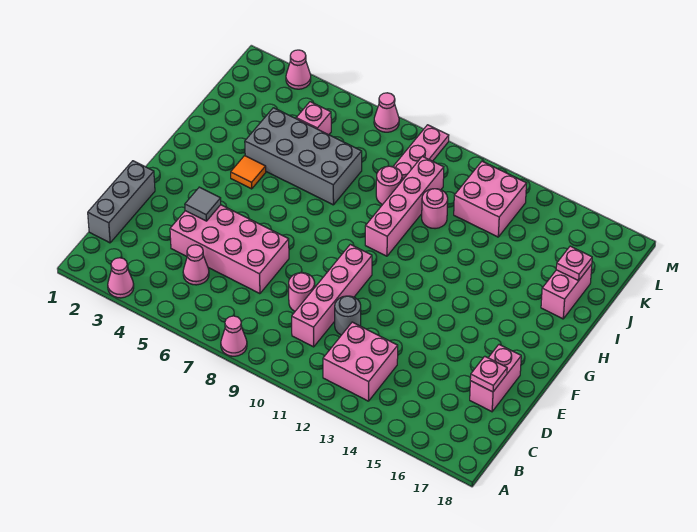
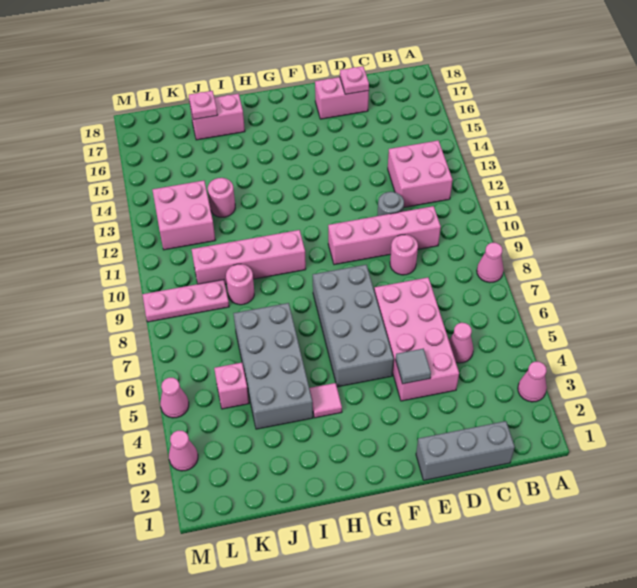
none -> grey brick F5:G8 level 1
orange tile H4 level 1 -> pink tile H4 level 1
pink round brick J11 level 1 -> pink round brick J13 level 1
pink cone M7 level 1 -> pink cone M5 level 1

